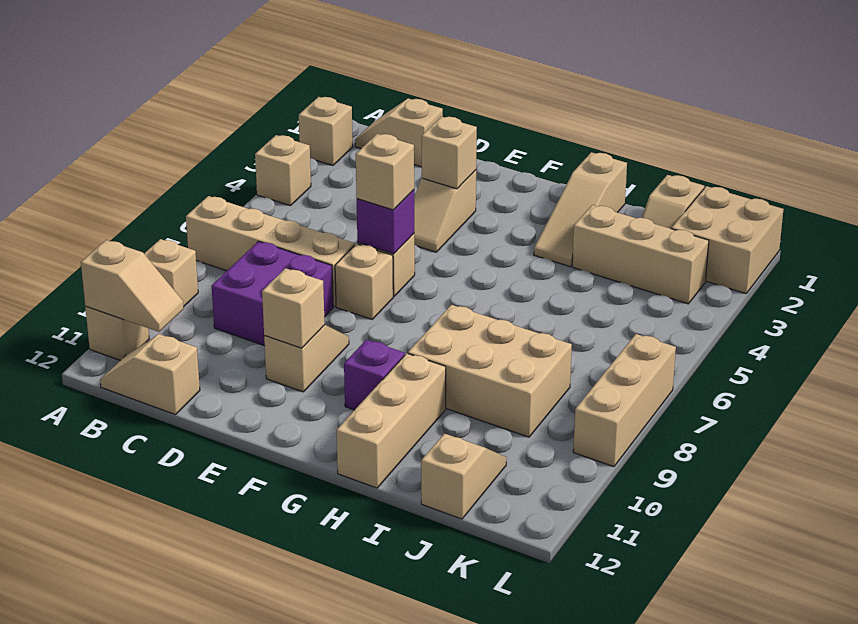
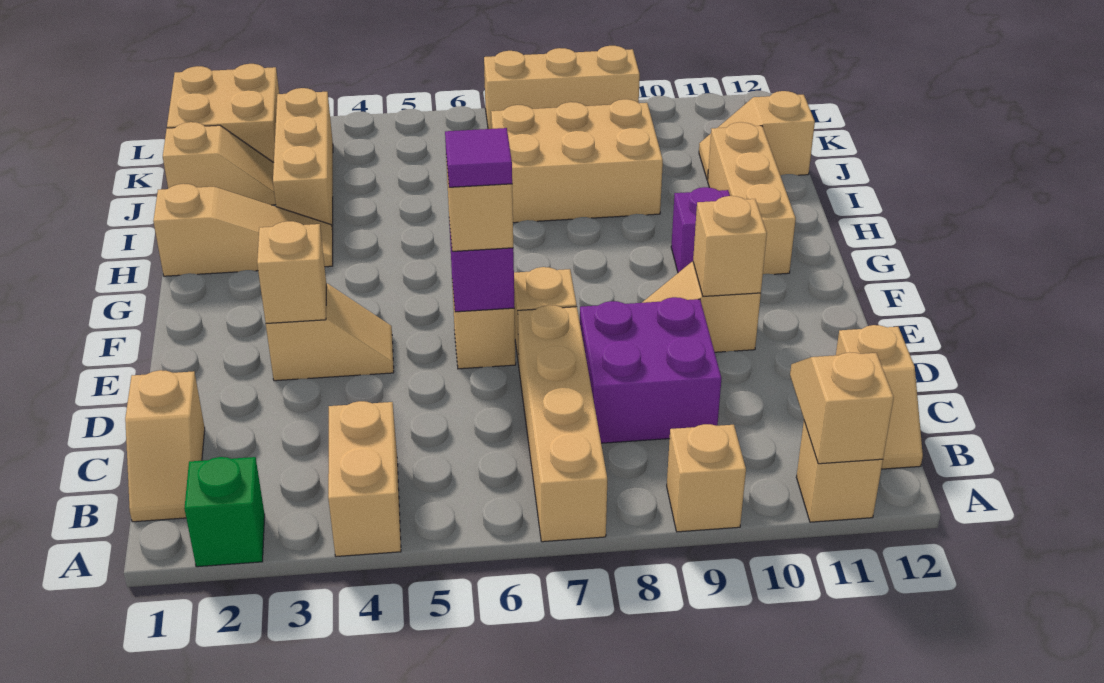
tan brick A2 level 1 -> green brick A2 level 1
tan brick A4 level 1 -> tan brick A4:B4 level 1
none -> purple tile E6 level 4
tan brick H8:J9 level 1 -> tan brick I7:J9 level 1
tan brick H10:H12 level 1 -> tan brick G11:I11 level 1

